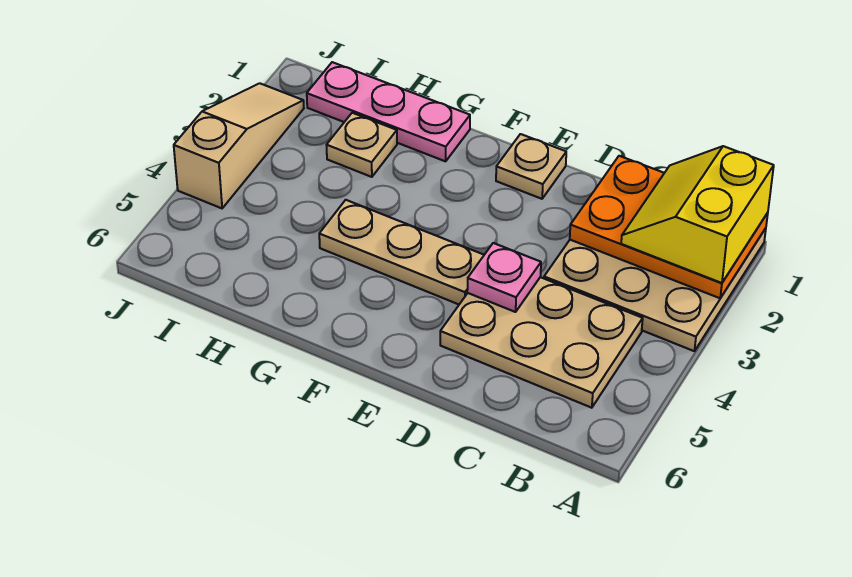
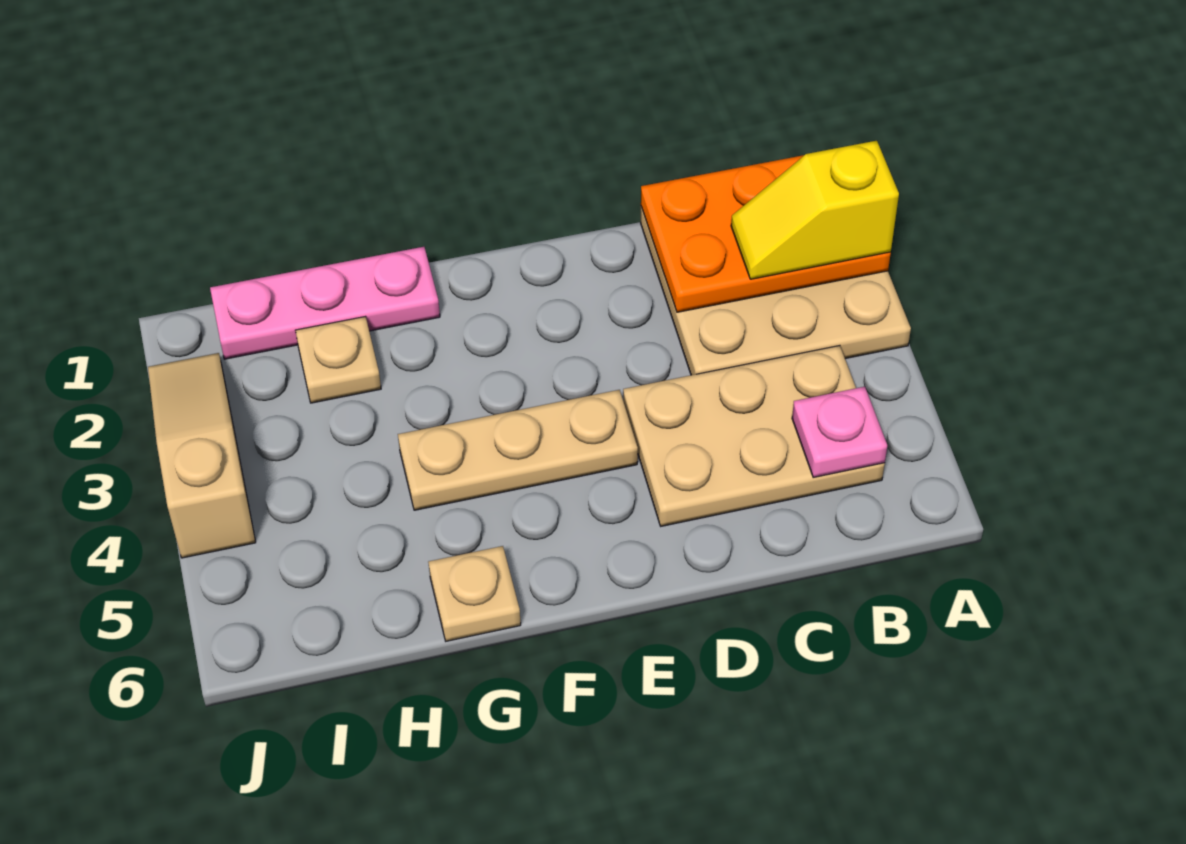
yellow slope A1:B2 level 3 top A -> yellow slope A2:B2 level 3 top A
pink plate D4 level 2 -> pink plate B5 level 2
tan plate E1 level 1 -> tan plate G6 level 1

